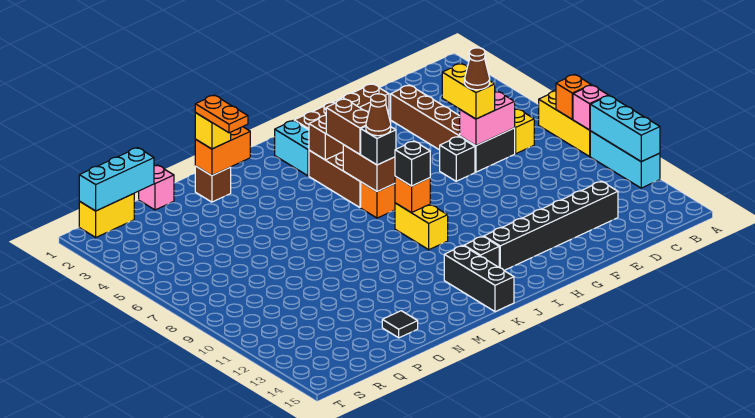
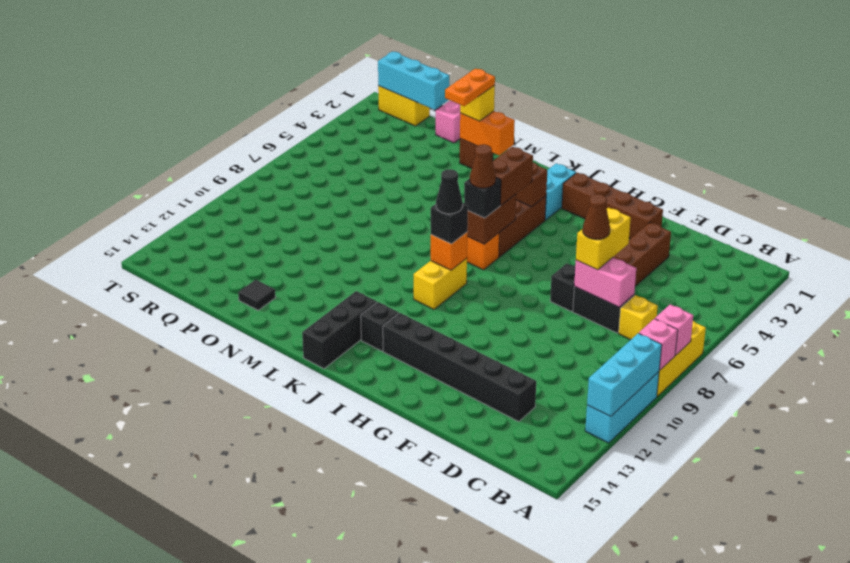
orange brick A8 level 2 -> pink brick A8 level 2
none -> black cone J9 level 4

